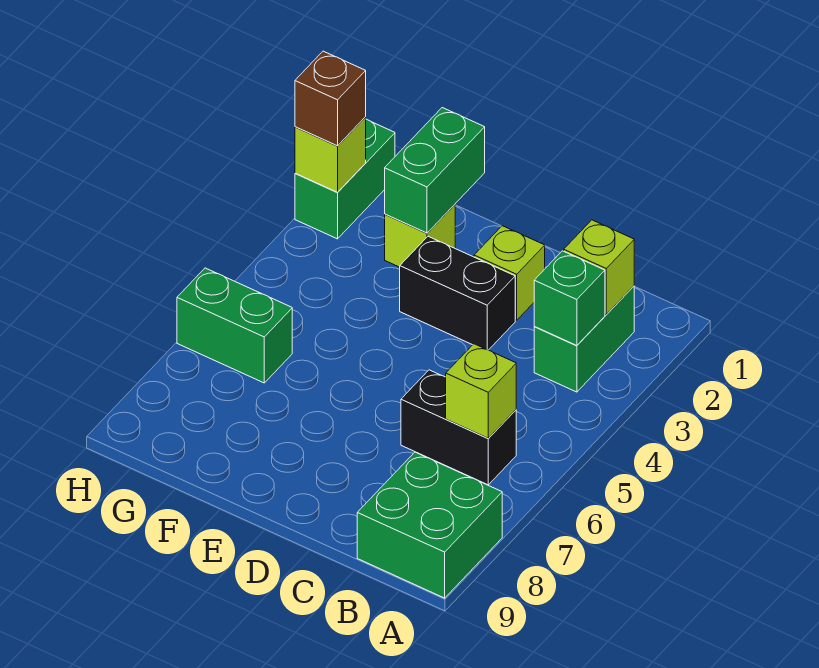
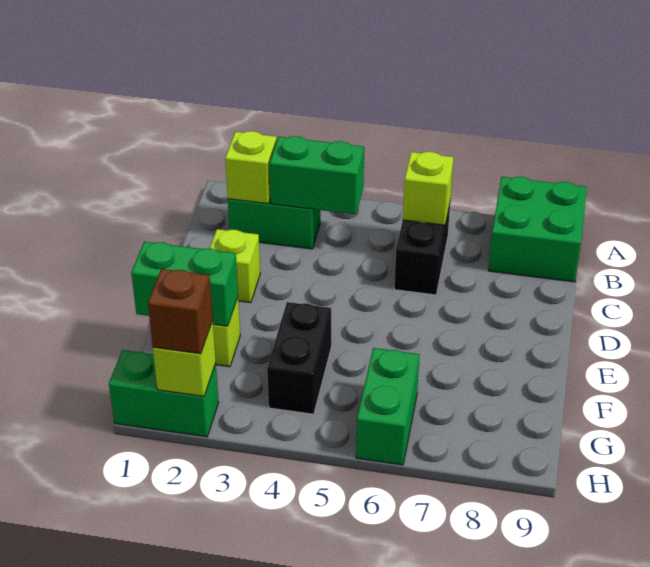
green brick B3 level 2 -> green brick B3:B4 level 2
black brick D3:E3 level 1 -> black brick F4:G4 level 1

